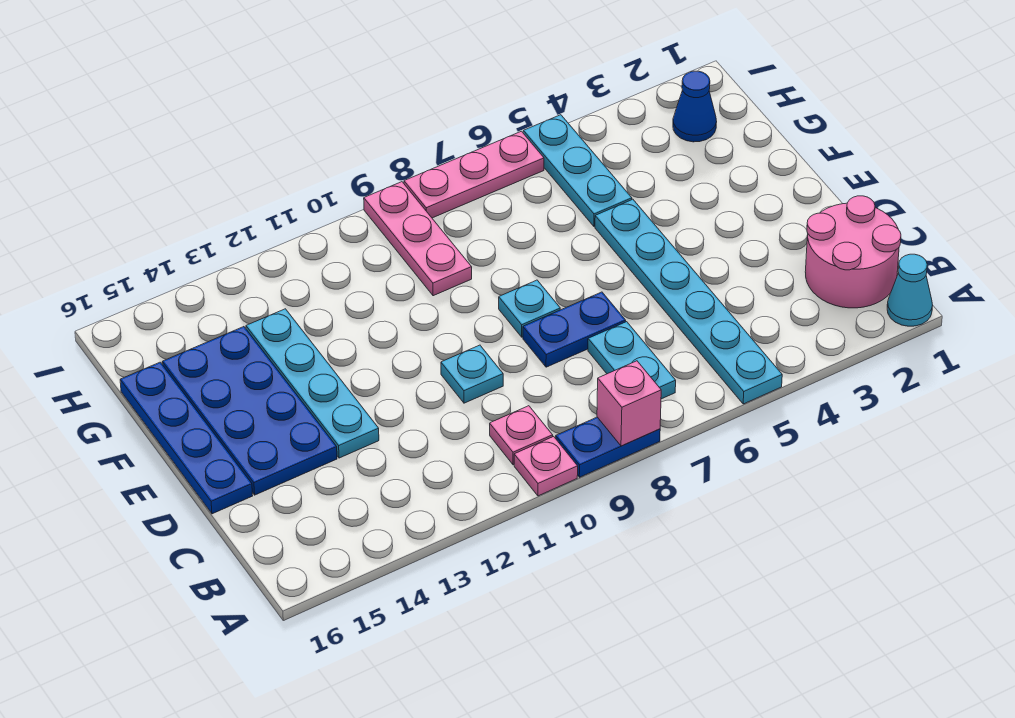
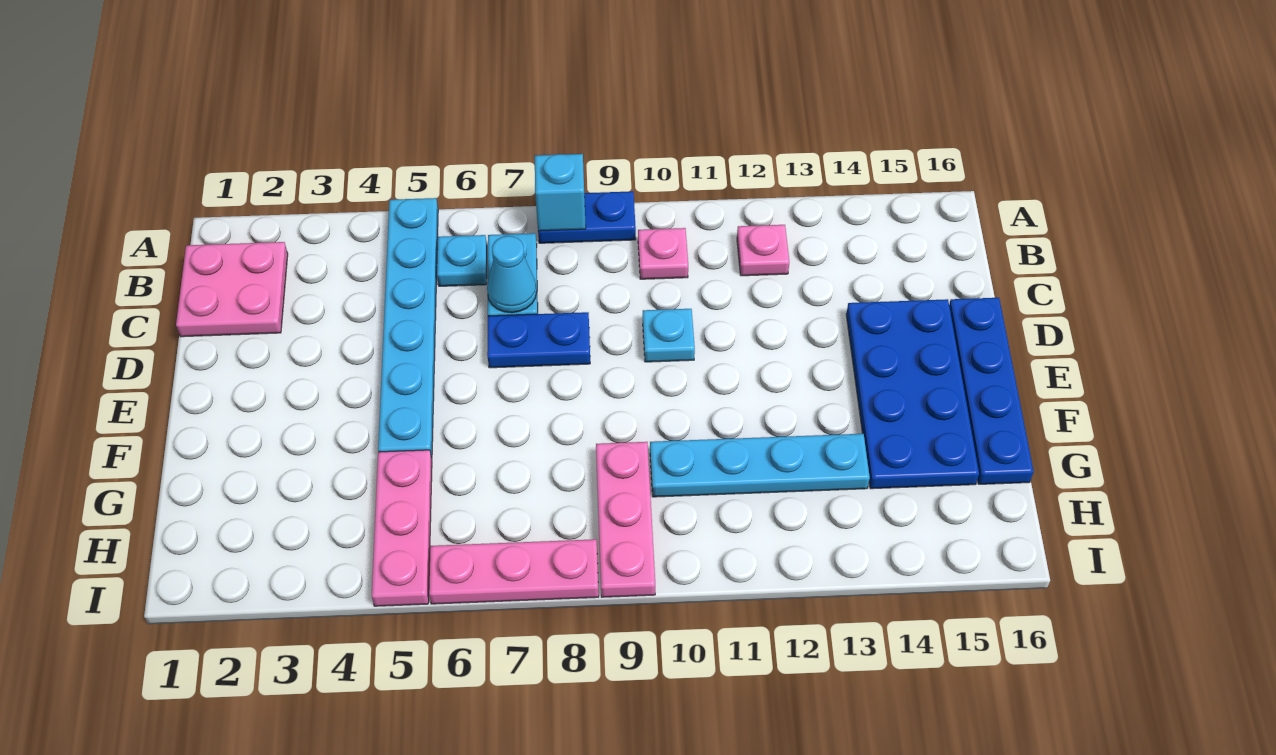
cyan cone A1 level 1 -> cyan cone C7 level 2
pink brick A8 level 2 -> cyan brick A8 level 2
pink plate A10 level 1 -> pink plate B12 level 1
pink round brick B1:C2 level 1 -> pink plate B1:C2 level 1
cyan plate D13:G13 level 1 -> cyan plate G10:G13 level 1
cyan plate E8 level 1 -> cyan plate B6 level 1
cyan plate G5:I5 level 1 -> pink plate G5:I5 level 1
blue cone H2 level 1 -> none

